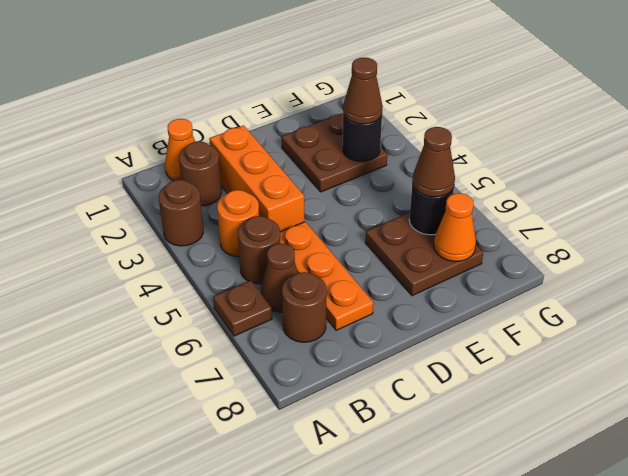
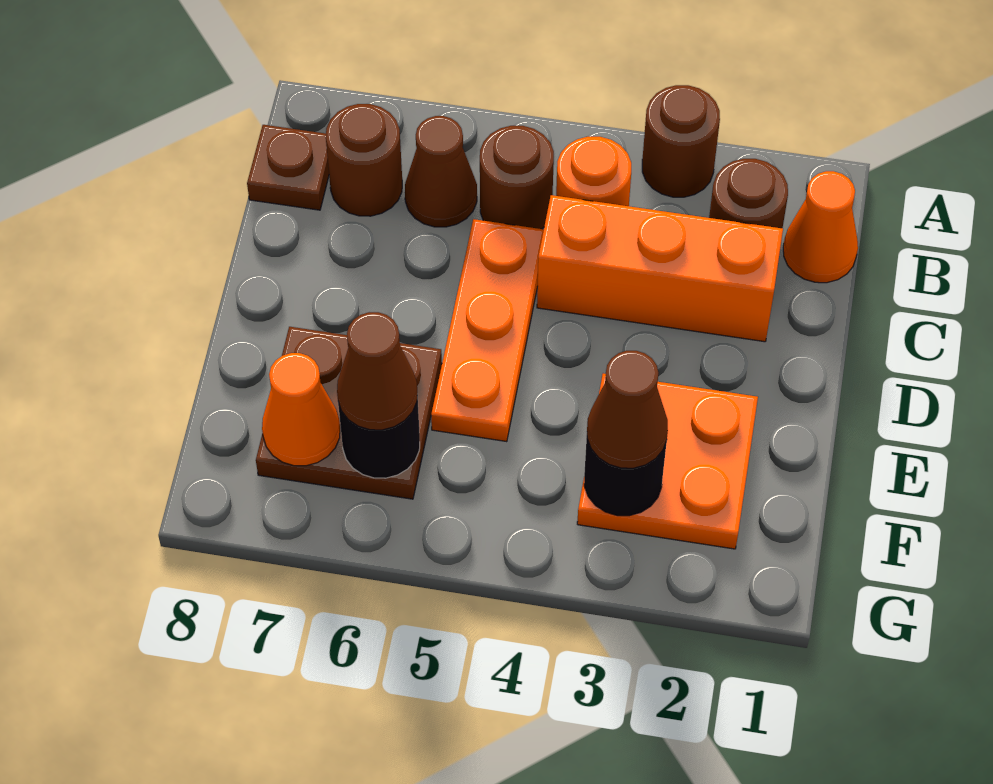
brown plate A6 level 1 -> brown plate B8 level 1
orange plate C5:C7 level 1 -> orange plate C5:E5 level 1
brown plate E2:F3 level 1 -> orange plate E2:F3 level 1

